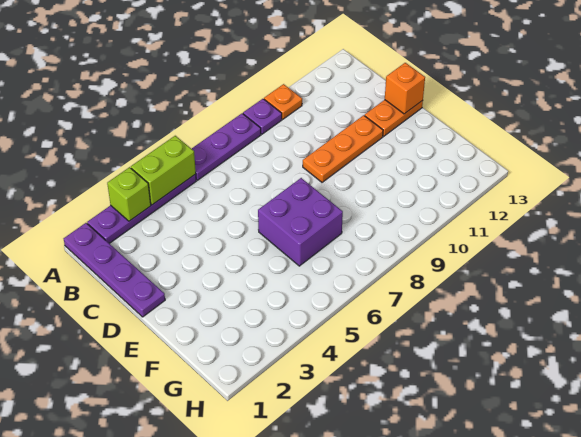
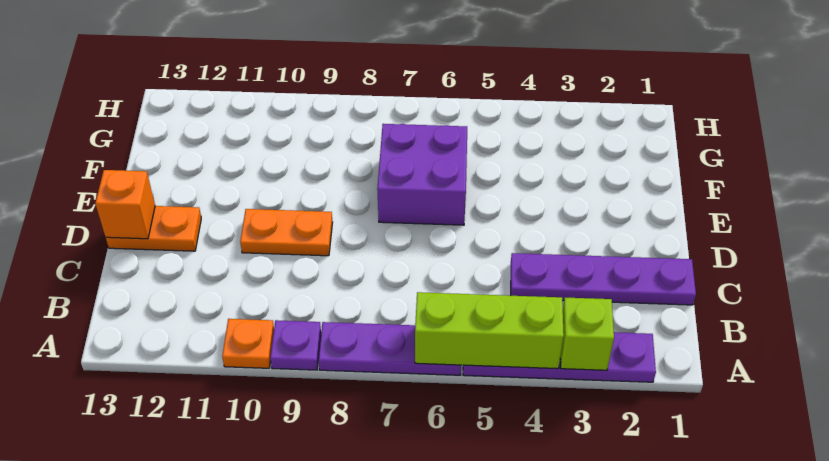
purple plate A1:D1 level 1 -> purple plate C1:C4 level 1
lime brick A4:A5 level 2 -> lime brick A4:A6 level 2
orange plate D9:D11 level 1 -> orange plate D9:D10 level 1

